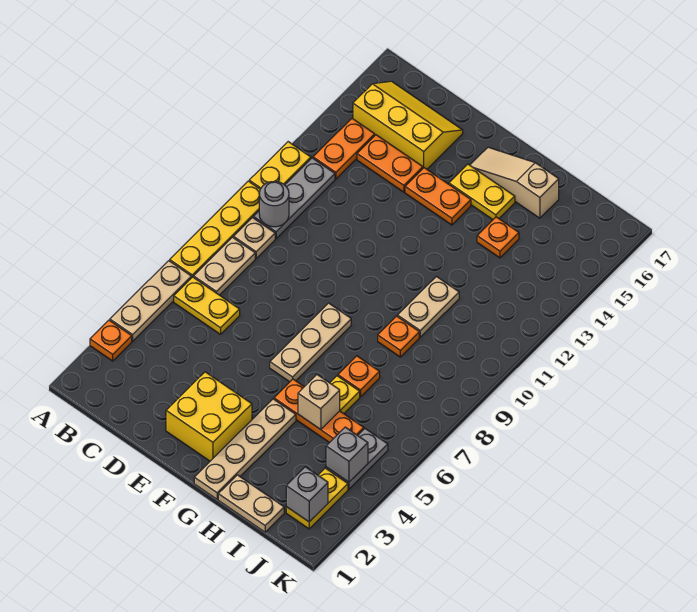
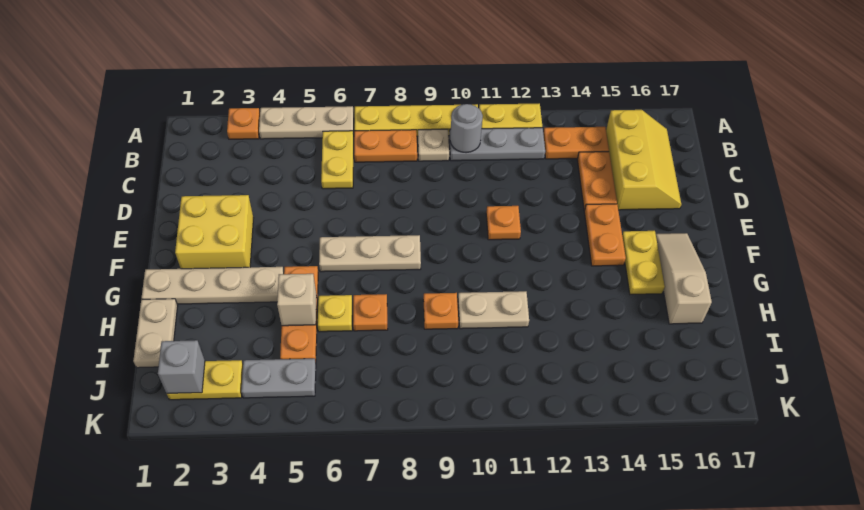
tan plate B7:B8 level 1 -> orange plate B7:B8 level 1
orange plate H14 level 1 -> orange plate E11 level 1
grey brick J4 level 2 -> none

